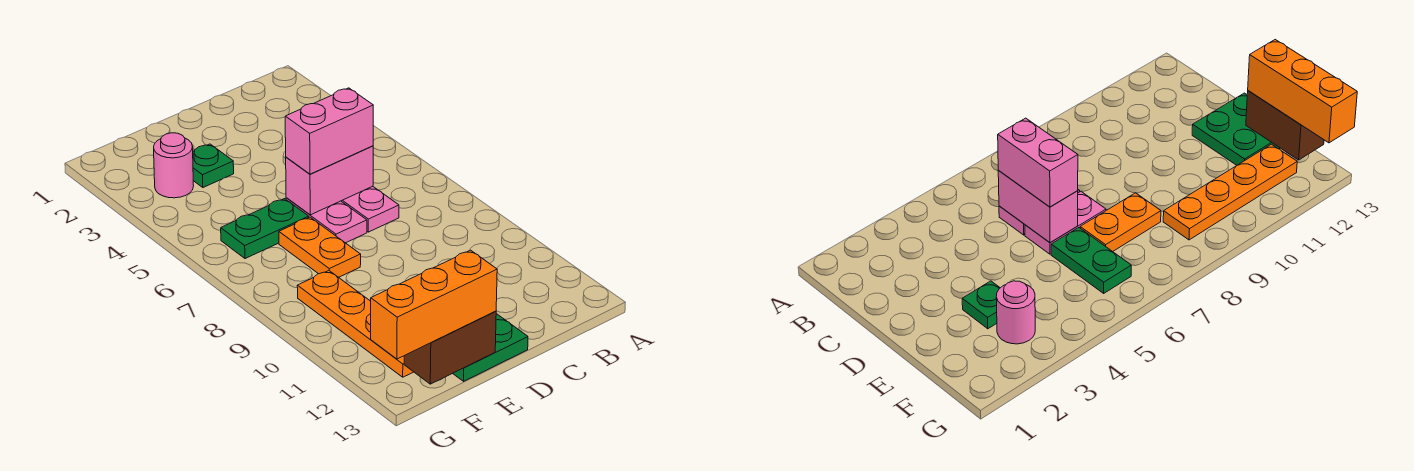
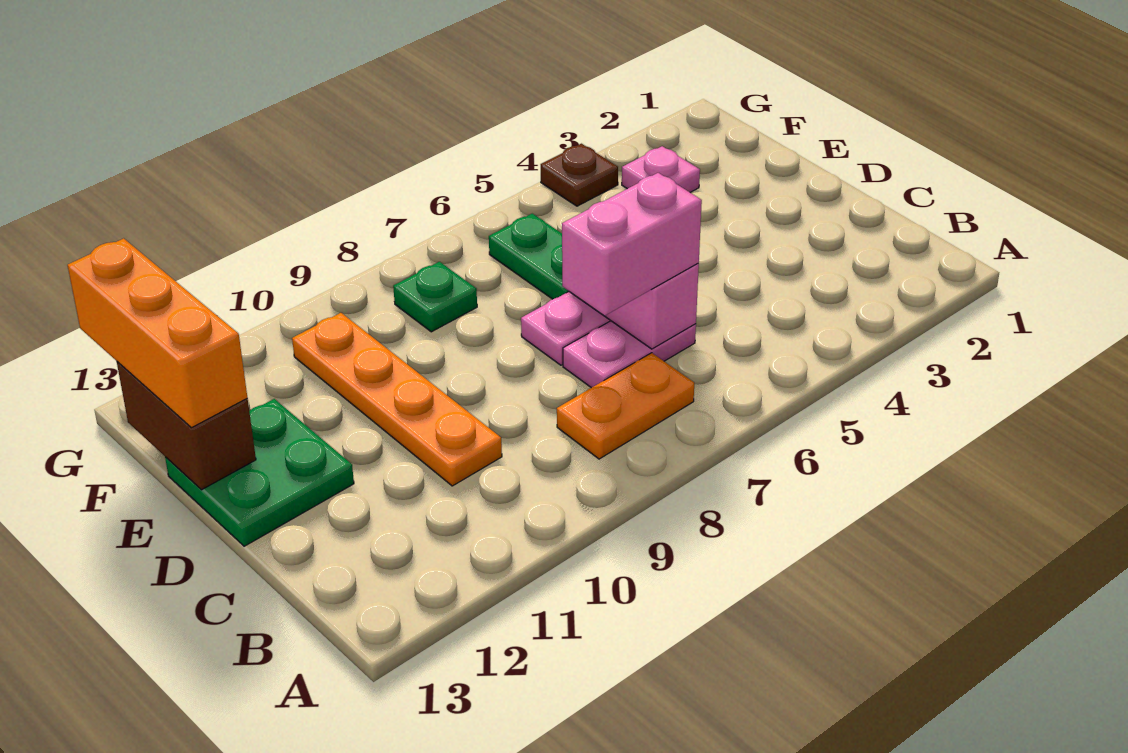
pink brick C6:D6 level 3 -> pink brick C6:C7 level 3
green plate E3 level 1 -> green plate F8 level 1
orange plate E7:E8 level 1 -> orange plate B7:B8 level 1
pink round brick F3 level 1 -> pink plate F3 level 1
orange plate F9:F12 level 1 -> orange plate C10:F10 level 1
none -> brown plate G4 level 1

